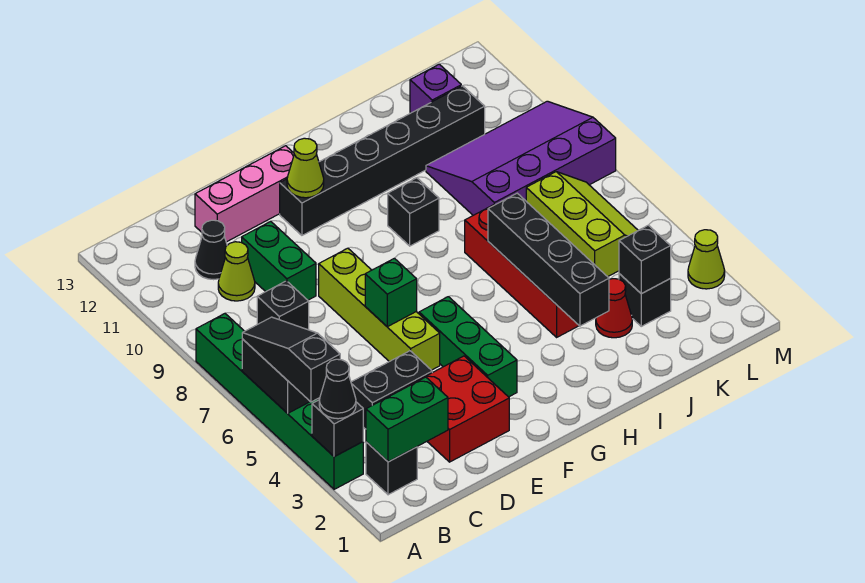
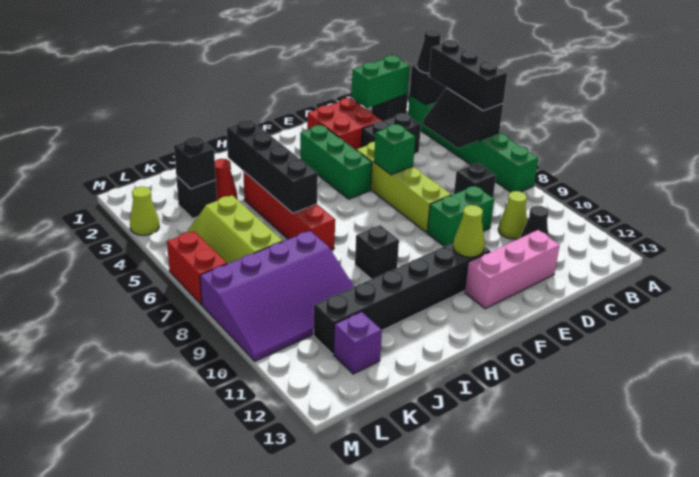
black slope A4:A6 level 3 top 4 -> black brick A4:A6 level 3
green brick D9:D10 level 1 -> green brick D9:E9 level 1
none -> red brick M6:M7 level 1

